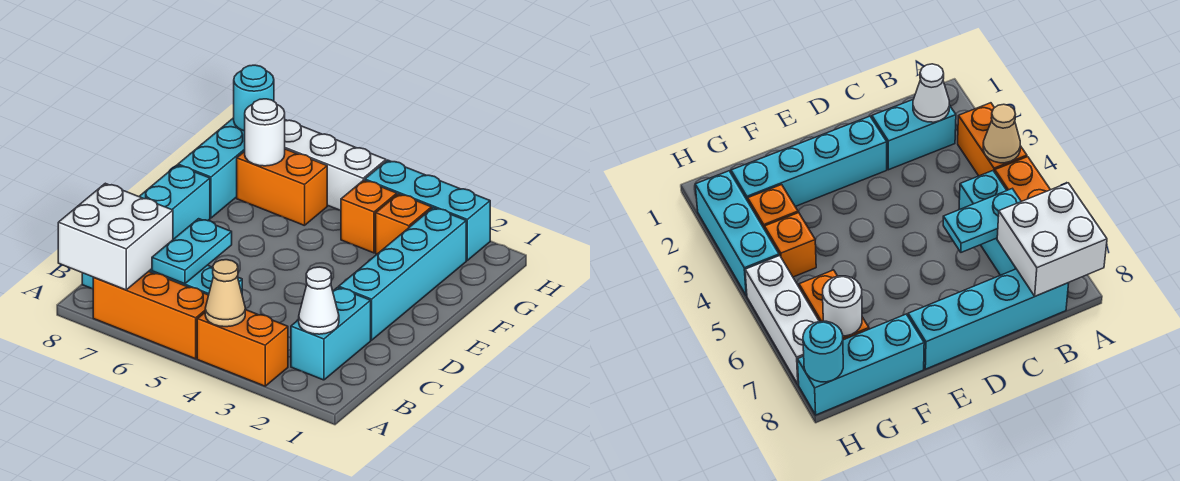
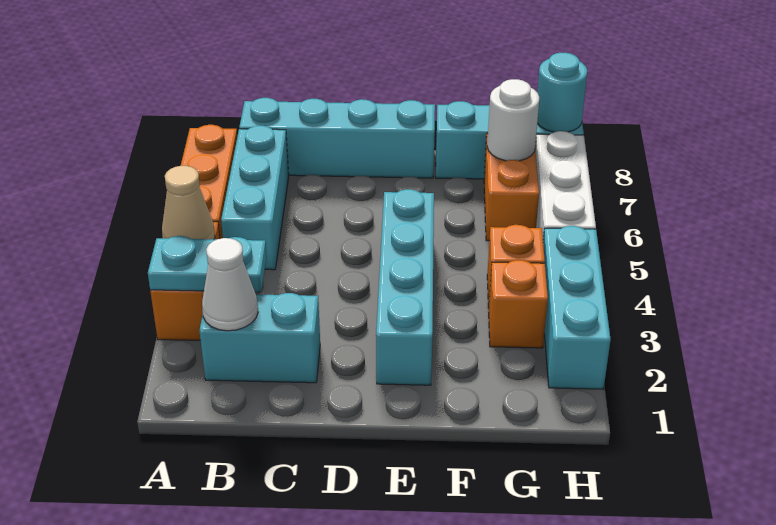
white brick A7:B8 level 2 -> none
cyan plate B6:C6 level 2 -> cyan plate A3:B3 level 2
cyan brick D2:G2 level 1 -> cyan brick E2:E5 level 1

